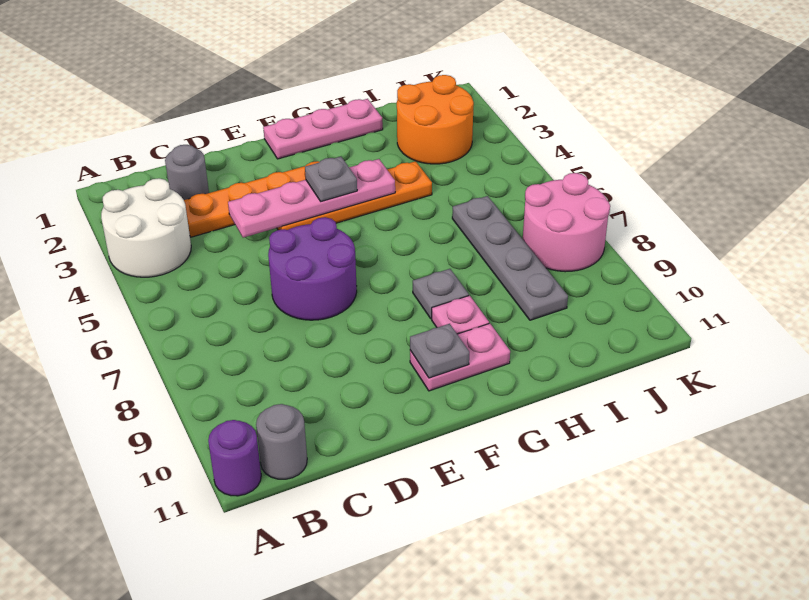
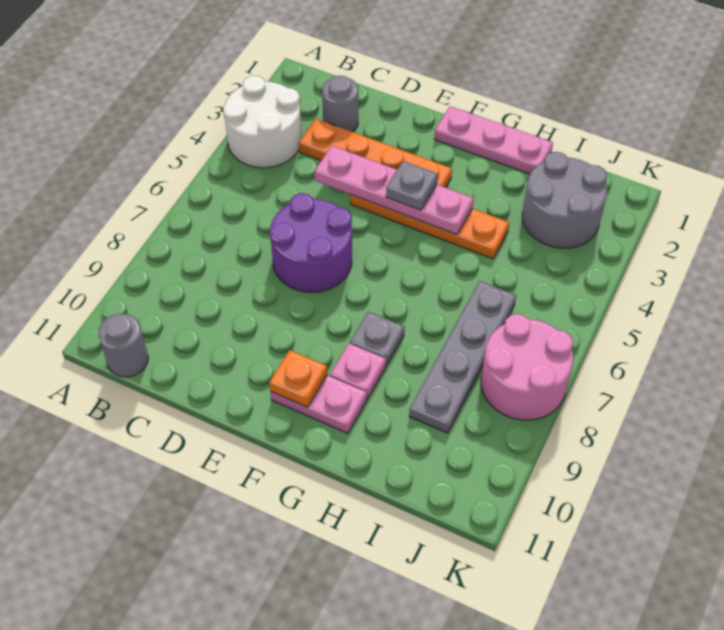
purple round brick A11 level 1 -> none
grey plate F10 level 2 -> orange plate F10 level 2
orange round brick I2:J3 level 1 -> grey round brick I2:J3 level 1

